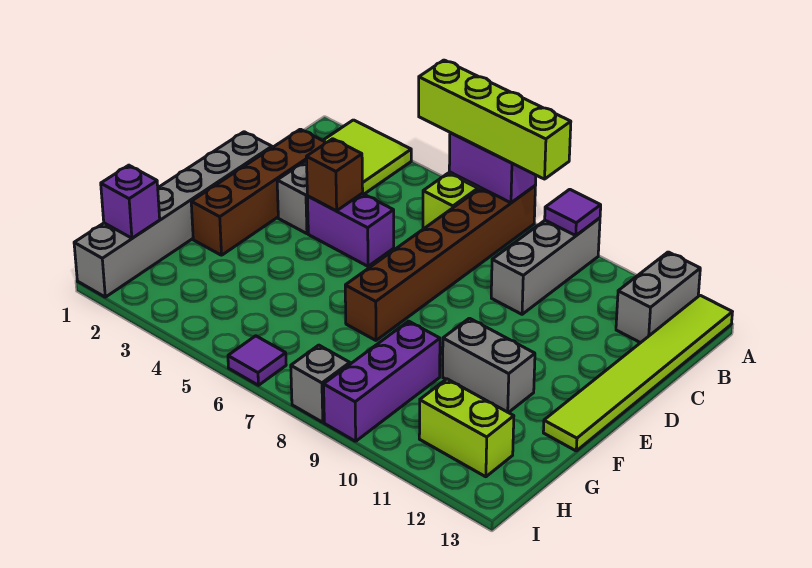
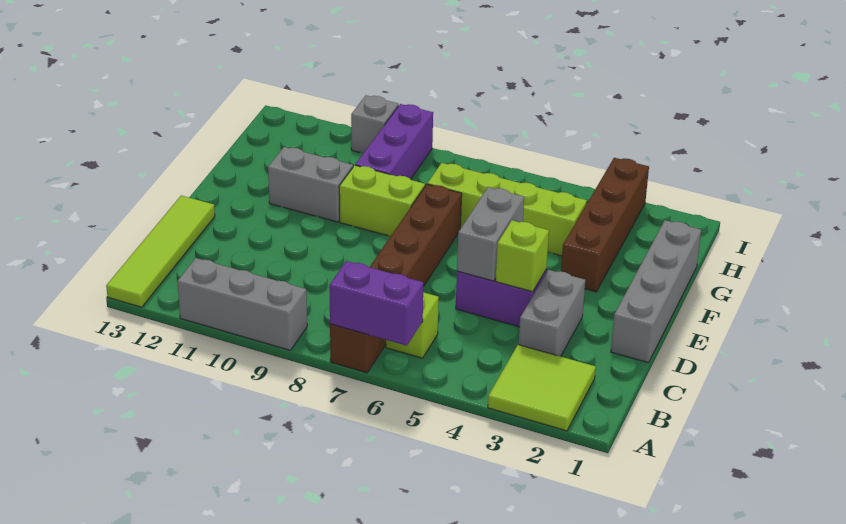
lime brick A5:A8 level 3 -> lime brick G4:G7 level 1
grey brick A9:C9 level 1 -> grey brick A9:A11 level 1
purple tile A9 level 2 -> none
grey brick A12:B12 level 1 -> grey brick D5:E5 level 2
lime tile A13:F13 level 1 -> lime tile A13:D13 level 1
brown brick C2:F2 level 1 -> brown brick F3:I3 level 1
grey brick D1:I1 level 1 -> grey brick D1:G1 level 1
brown brick D4 level 2 -> lime brick D4 level 2
purple brick H1 level 2 -> none
lime brick H11:H12 level 1 -> lime brick F8:F9 level 1
purple tile I6 level 1 -> none
grey brick I8 level 1 -> grey brick I10 level 1

